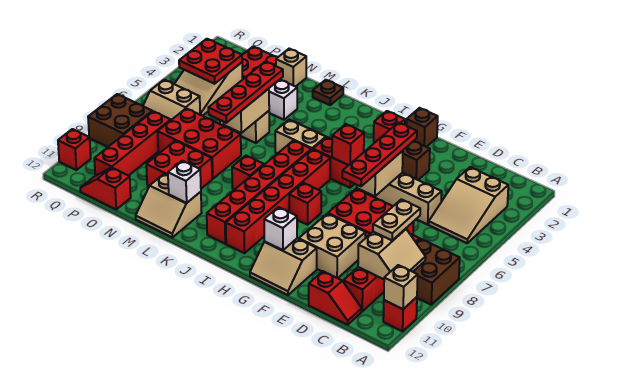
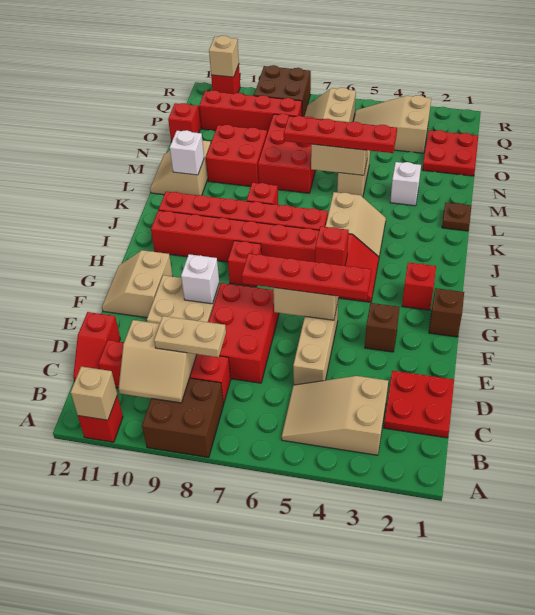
white brick G11 level 2 -> white brick F9 level 2
tan brick N1 level 1 -> tan brick R11 level 2
red plate P3:Q4 level 2 -> red plate C1:D2 level 1

